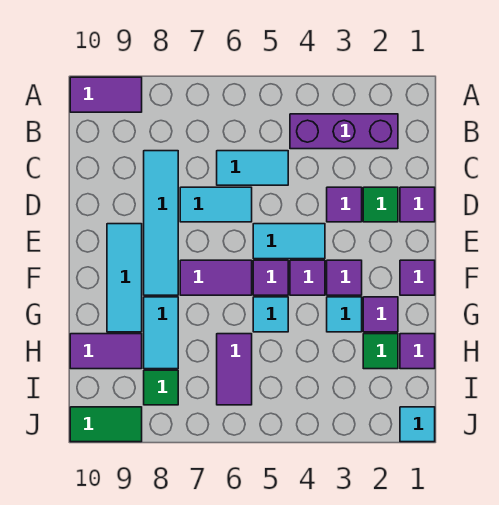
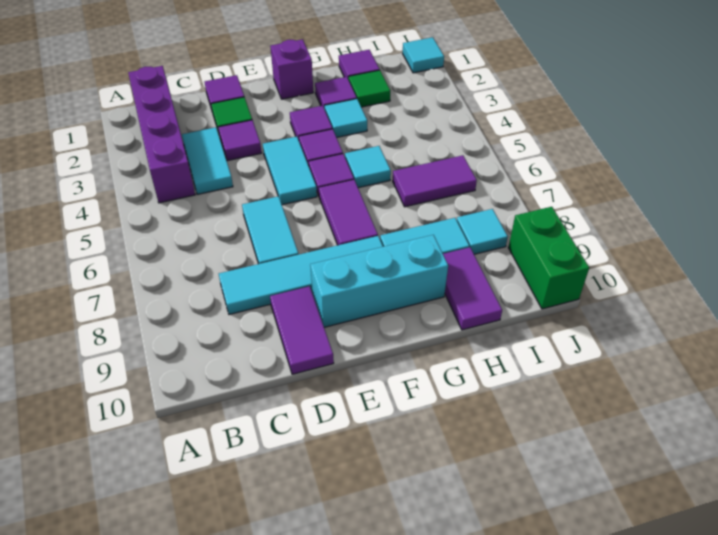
purple tile A9:A10 level 1 -> purple tile D9:D10 level 1
purple brick B2:B4 level 1 -> purple brick B1:B4 level 1
cyan tile C5:C6 level 1 -> cyan tile C3:C4 level 1
cyan tile E9:G9 level 1 -> cyan brick E9:G9 level 1
purple tile F1 level 1 -> purple brick F1 level 1
green tile I8 level 1 -> cyan tile I8 level 1
green tile J9:J10 level 1 -> green brick J9:J10 level 1

